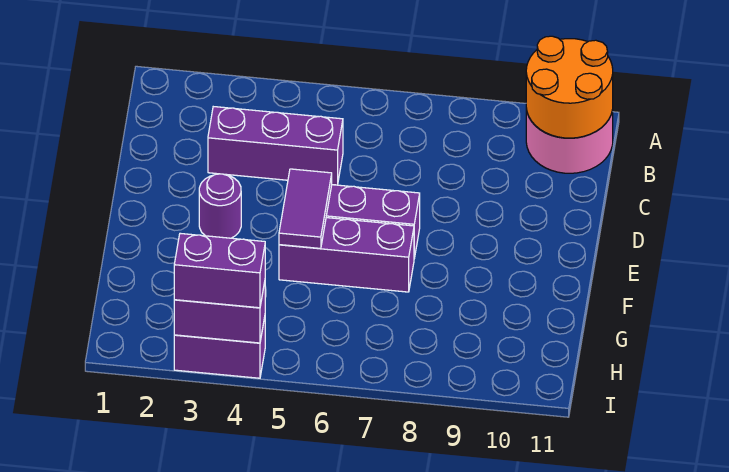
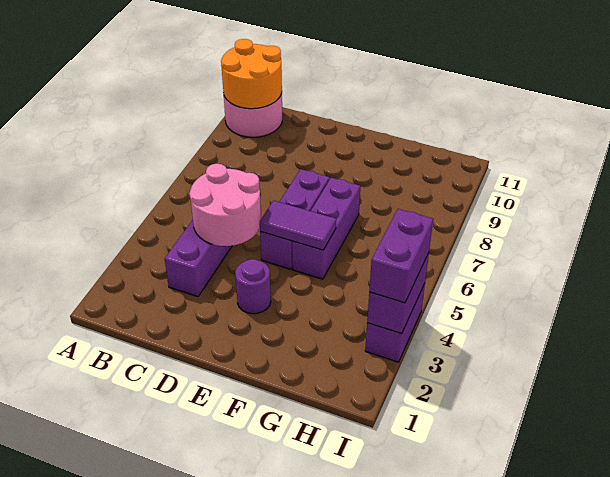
none -> pink round brick C4:D5 level 2

